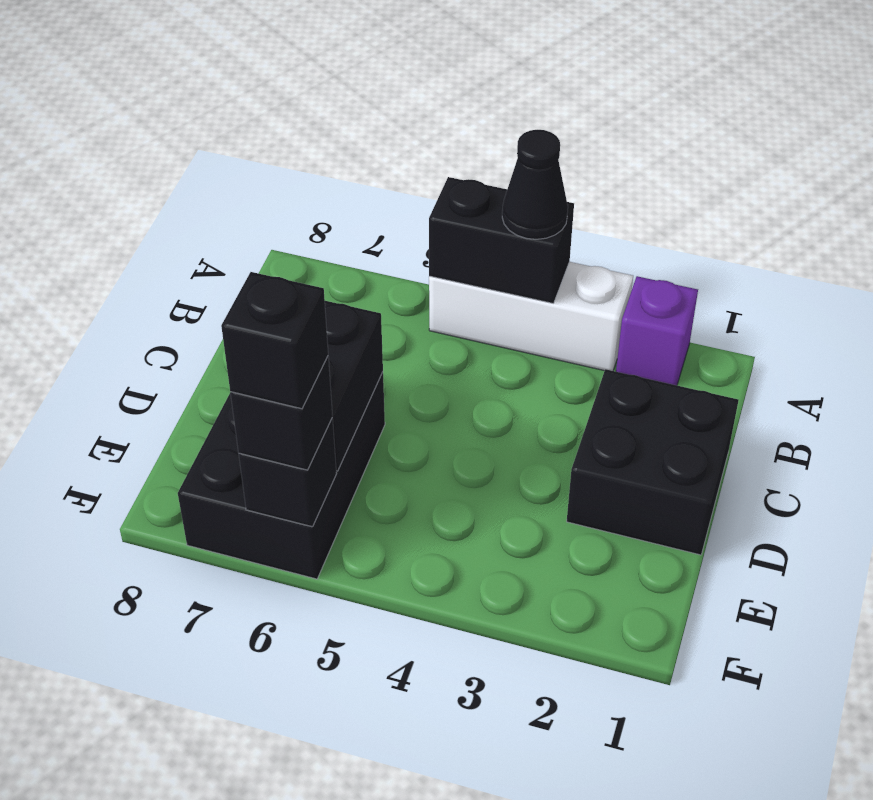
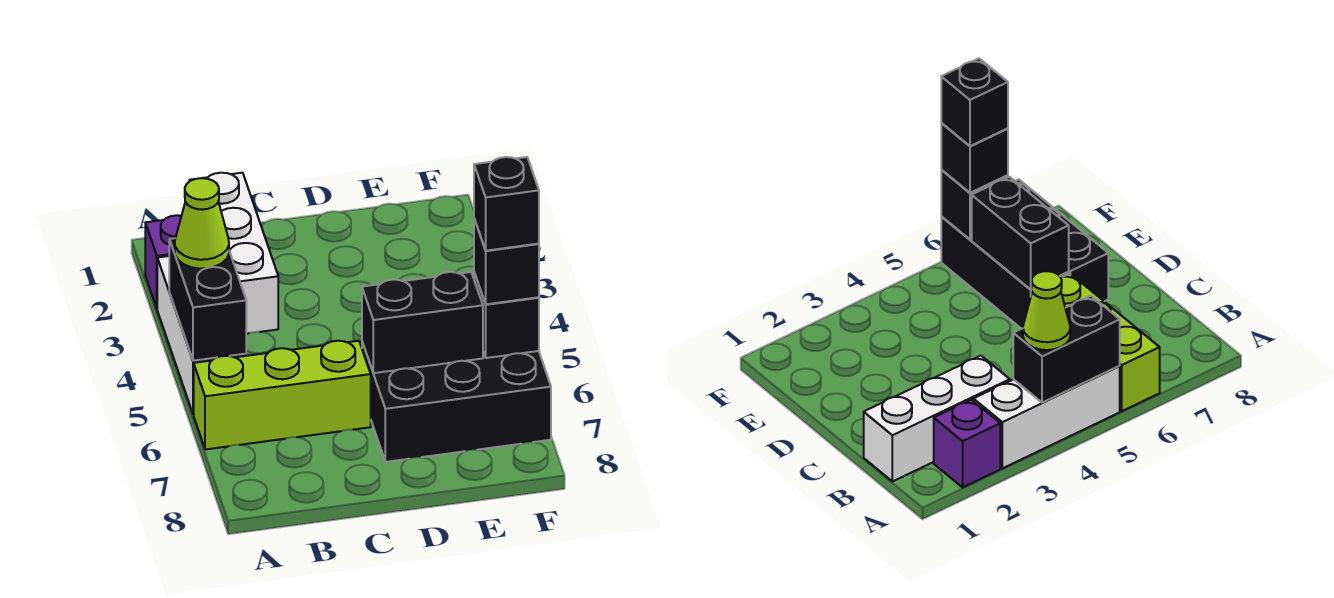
black cone A4 level 3 -> lime cone A4 level 3
none -> lime brick A6:C6 level 1
none -> white brick B1:B3 level 1
black brick C1:D2 level 1 -> none

